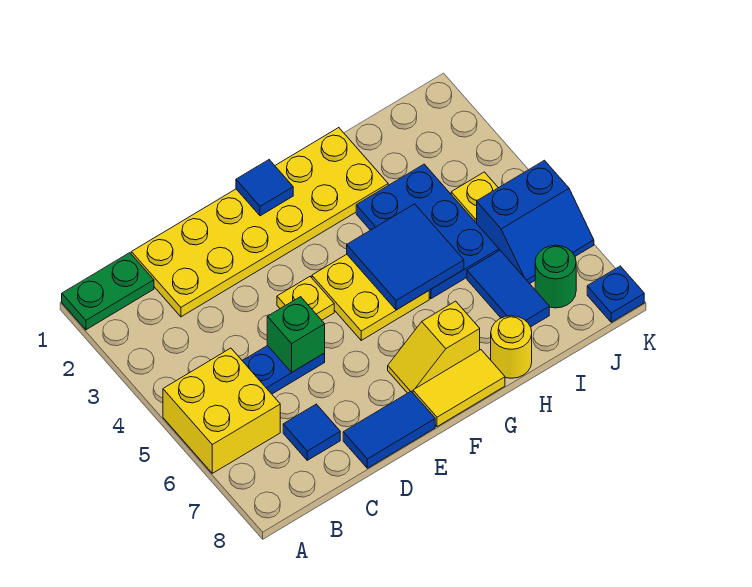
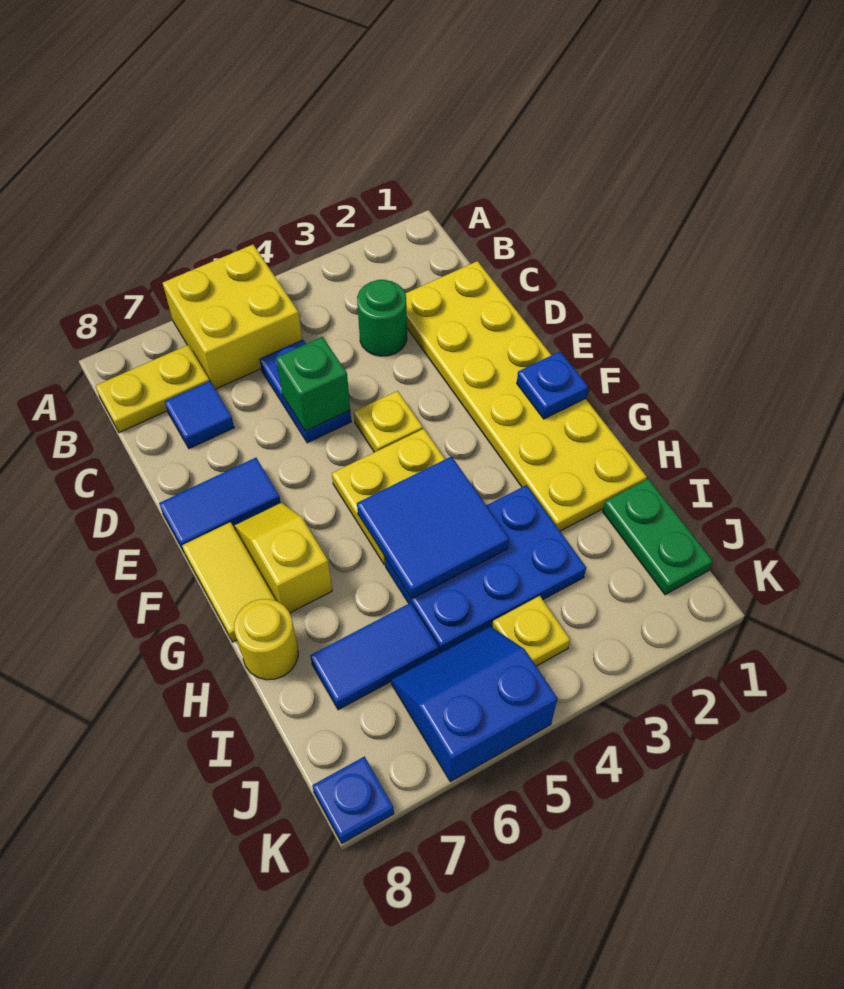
green plate A1:B1 level 1 -> green plate I1:J1 level 1
none -> yellow plate B7:B8 level 1
blue tile D8:E8 level 1 -> blue tile E7:E8 level 1
blue tile F1 level 2 -> blue plate F1 level 2
blue slope J5:K6 level 1 top 5 -> blue slope J5:K6 level 1 top K
green round brick J7 level 1 -> green round brick C3 level 1

